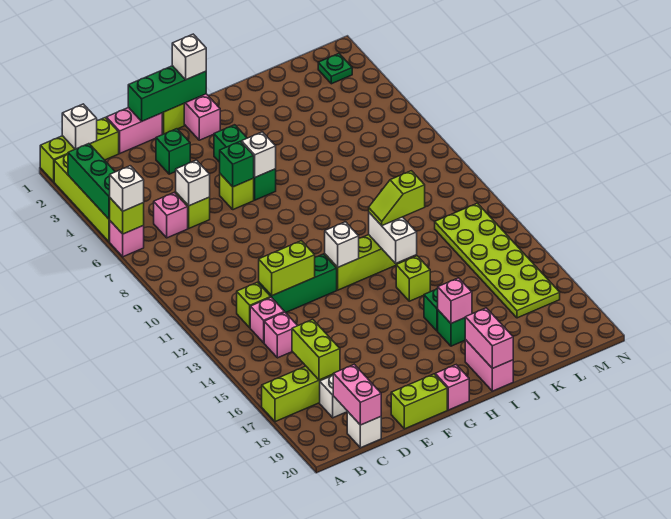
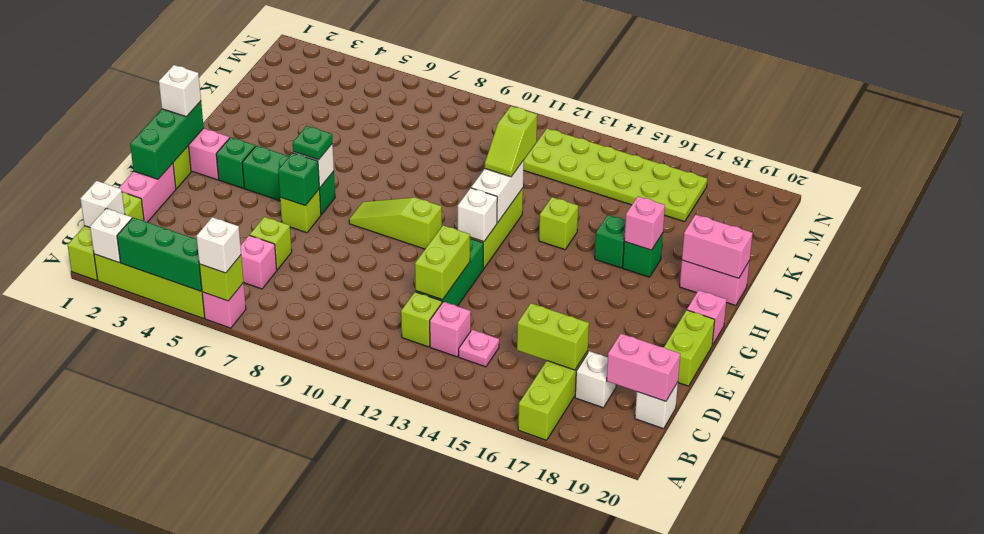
pink brick C14 level 1 -> pink plate C14 level 1
white brick D6 level 2 -> white brick A2 level 2
green brick E3 level 1 -> green brick G3 level 1
none -> lime slope G8:G10 level 1 top 10
white brick I12:I13 level 2 -> white brick H12:I12 level 2
green plate M2 level 1 -> green plate G6 level 3

